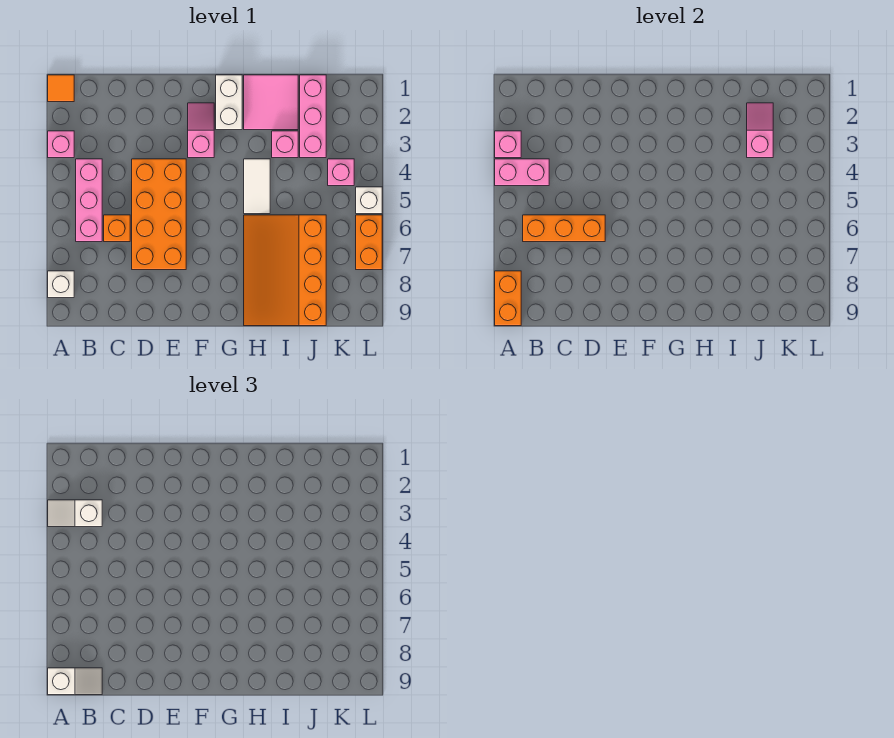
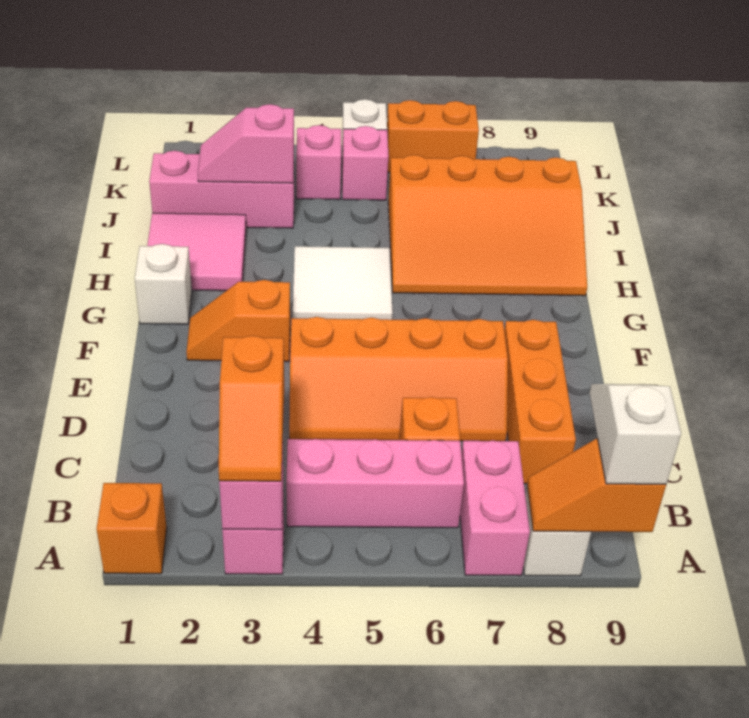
orange tile A1 level 1 -> orange brick A1 level 1
white slope A3:B3 level 3 top B -> orange slope A3:B3 level 3 top B
pink brick A4:B4 level 2 -> pink brick A7:B7 level 1
orange brick A8:A9 level 2 -> orange slope A8:A9 level 2 top 9
orange brick B6:D6 level 2 -> orange brick C8:E8 level 1
orange brick D4:E7 level 1 -> orange slope D4:E7 level 1 top E
pink slope F2:F3 level 1 top 3 -> orange slope F2:F3 level 1 top 3
white brick G1:G2 level 1 -> white brick G1 level 1
white tile H4:H5 level 1 -> white tile G4:H5 level 1
pink brick I3 level 1 -> pink brick K5 level 1

